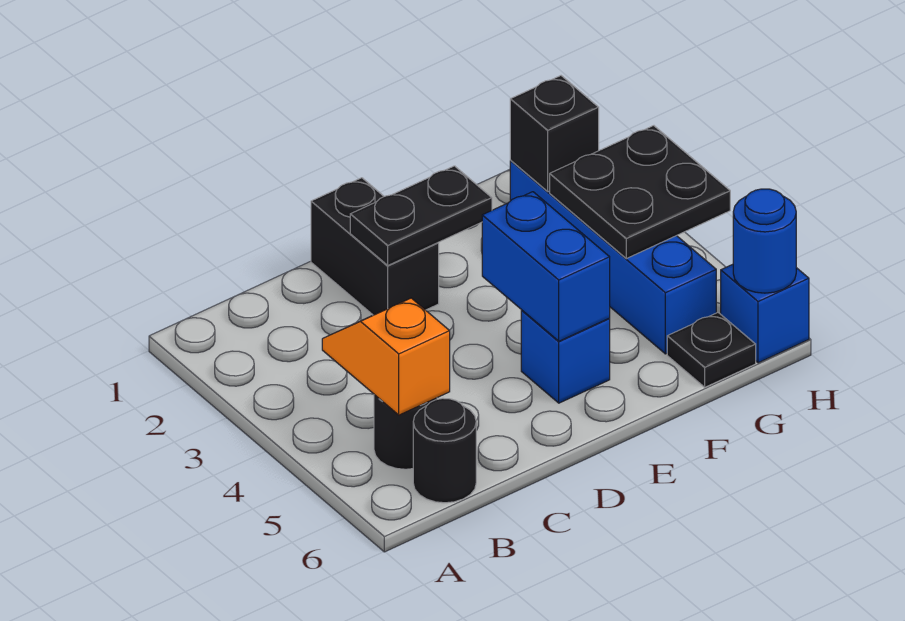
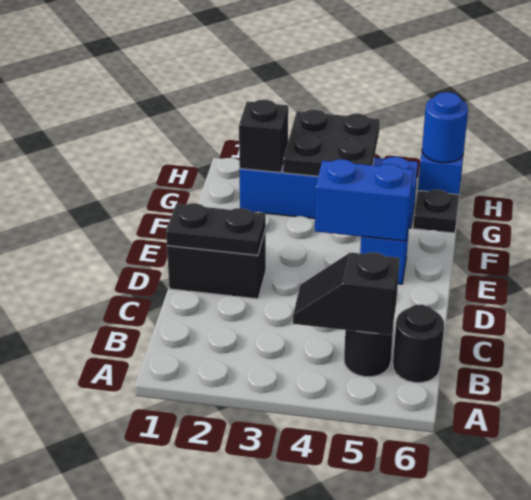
orange slope B4:B5 level 2 top 5 -> black slope B4:B5 level 2 top 5
black plate D2:E2 level 2 -> black plate D1:D2 level 2

